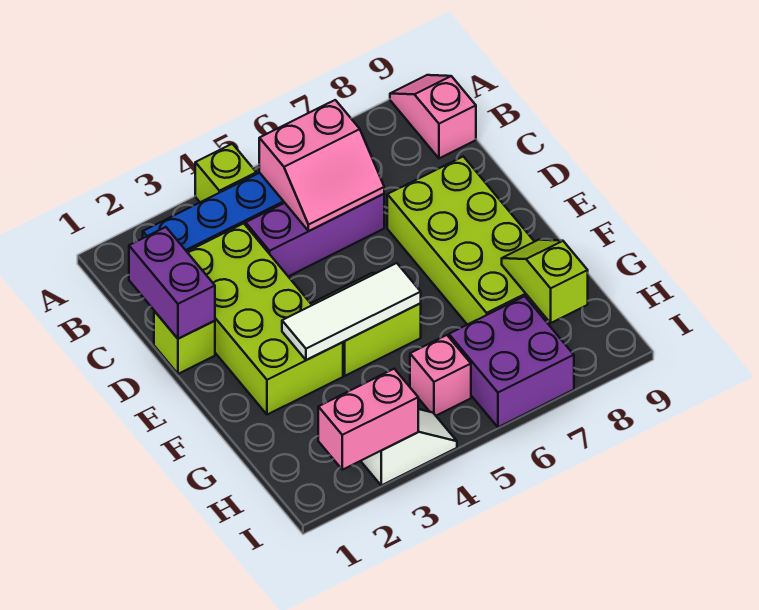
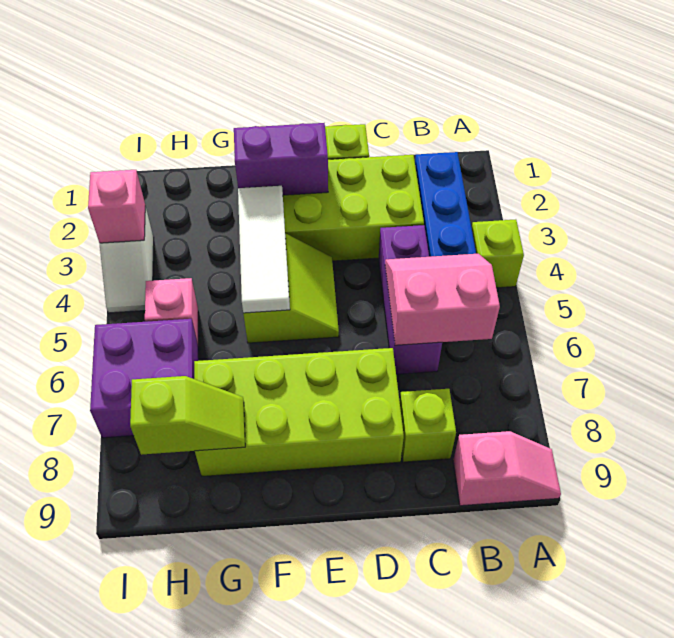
pink slope B5:C6 level 2 top B -> pink slope B5:C6 level 2 top 6
purple brick C1:D1 level 2 -> purple brick E2:F2 level 2
none -> lime brick C8 level 1
pink brick I2:I3 level 2 -> pink brick I3 level 2

